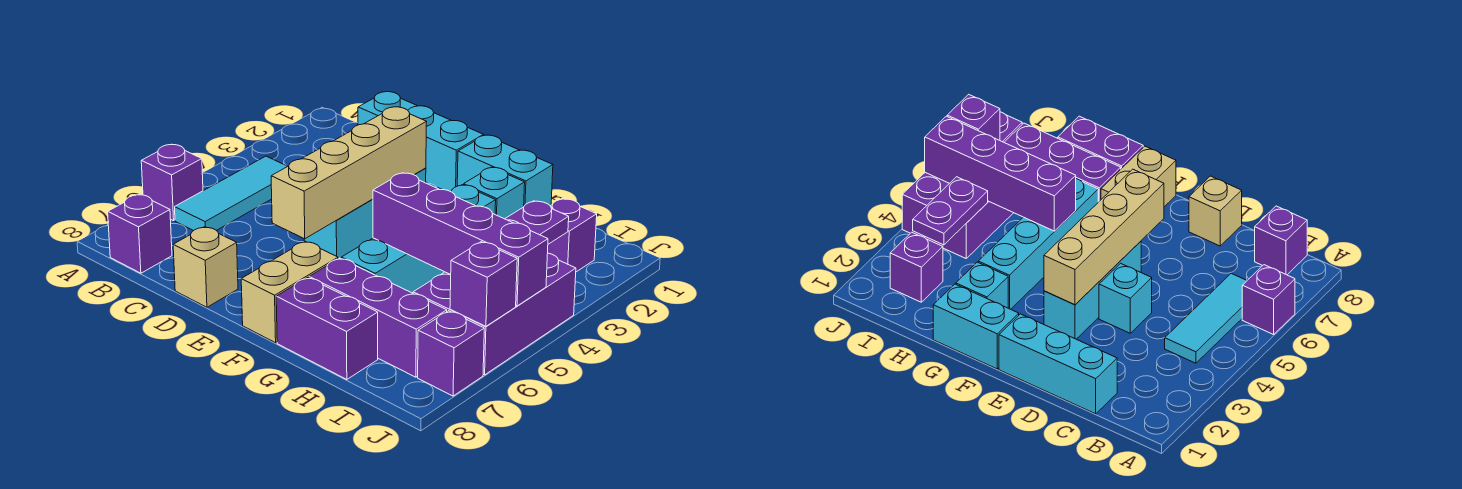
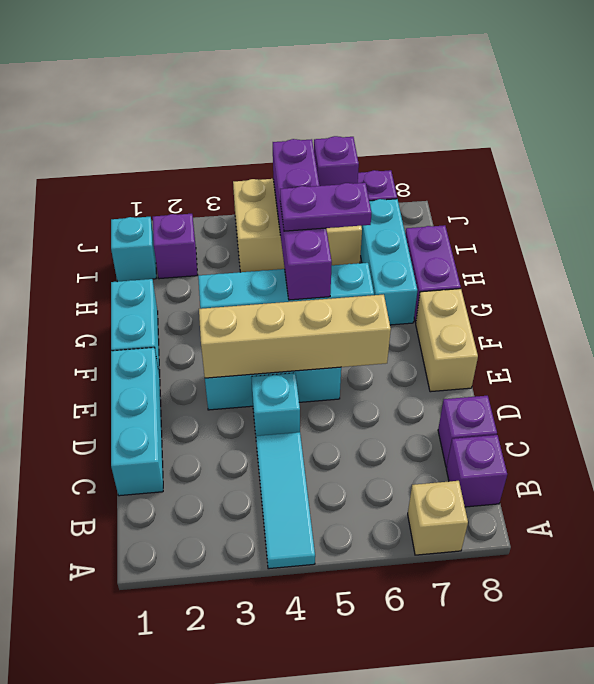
purple brick A6 level 1 -> purple brick C8 level 1
cyan tile B4:B6 level 1 -> cyan tile A4:C4 level 1
tan brick D8 level 1 -> tan brick A7 level 1
tan brick F7:F8 level 1 -> tan brick E8:F8 level 1
cyan brick G2 level 1 -> cyan brick I1 level 1
purple brick G7:I7 level 1 -> cyan brick G7:I7 level 1
purple plate I3:I4 level 2 -> purple plate H5:H6 level 3
purple brick I4:J6 level 1 -> tan brick I4:J6 level 1

